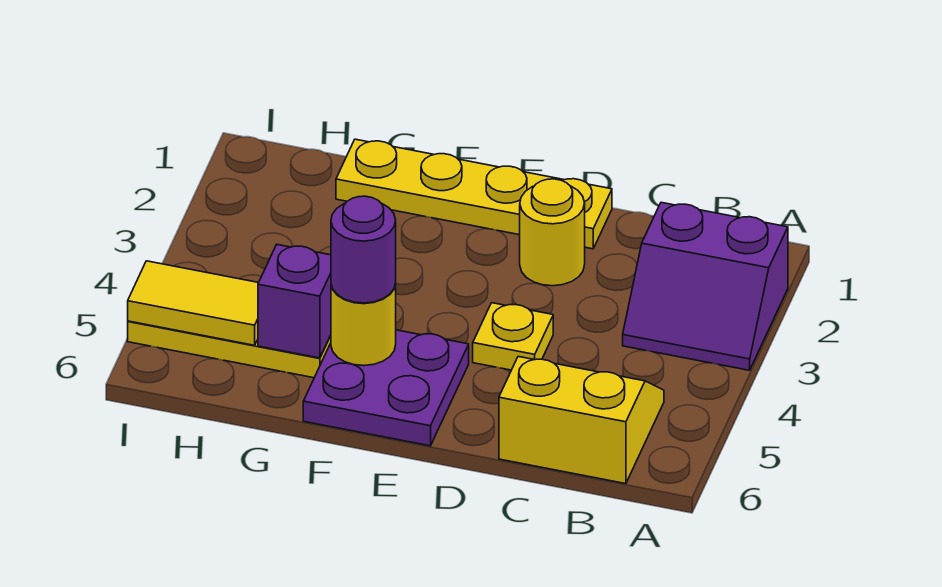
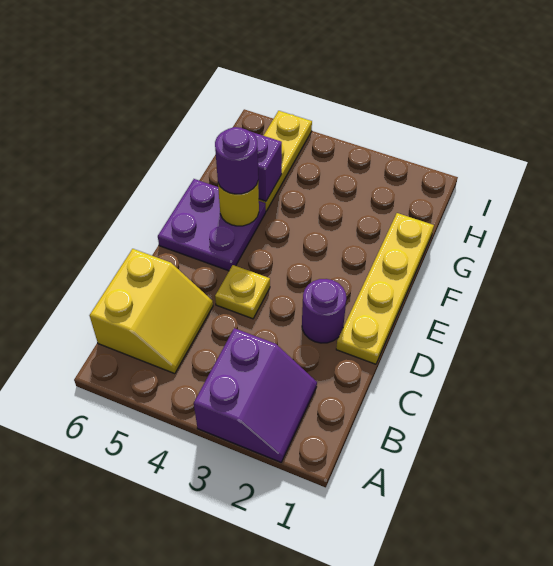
purple slope A2:B3 level 1 top 2 -> purple slope A2:B3 level 1 top 3
yellow round brick D2 level 1 -> purple round brick D2 level 1
yellow tile H5:I5 level 2 -> none

